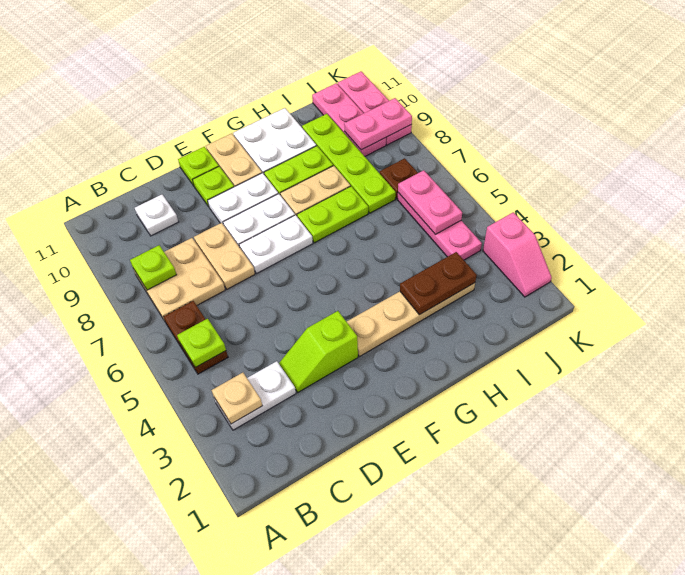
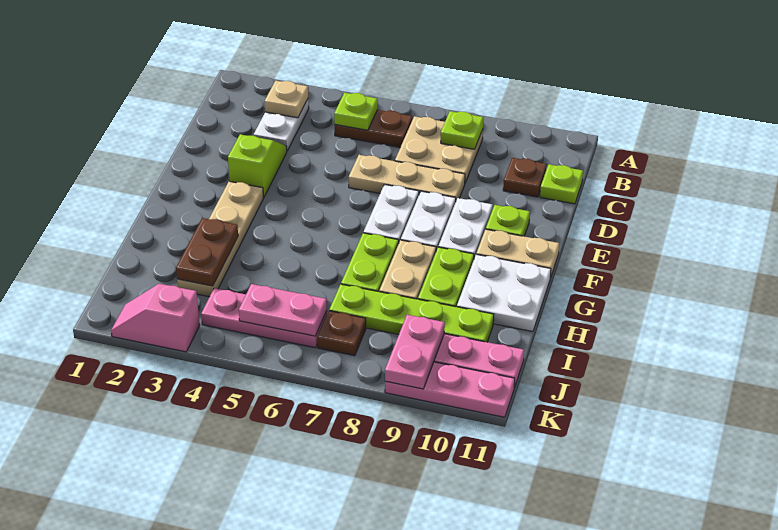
white plate C10 level 1 -> brown plate C10 level 1
tan plate D7:D8 level 1 -> tan plate D6:D8 level 1
lime plate E11 level 1 -> lime plate C11 level 1

